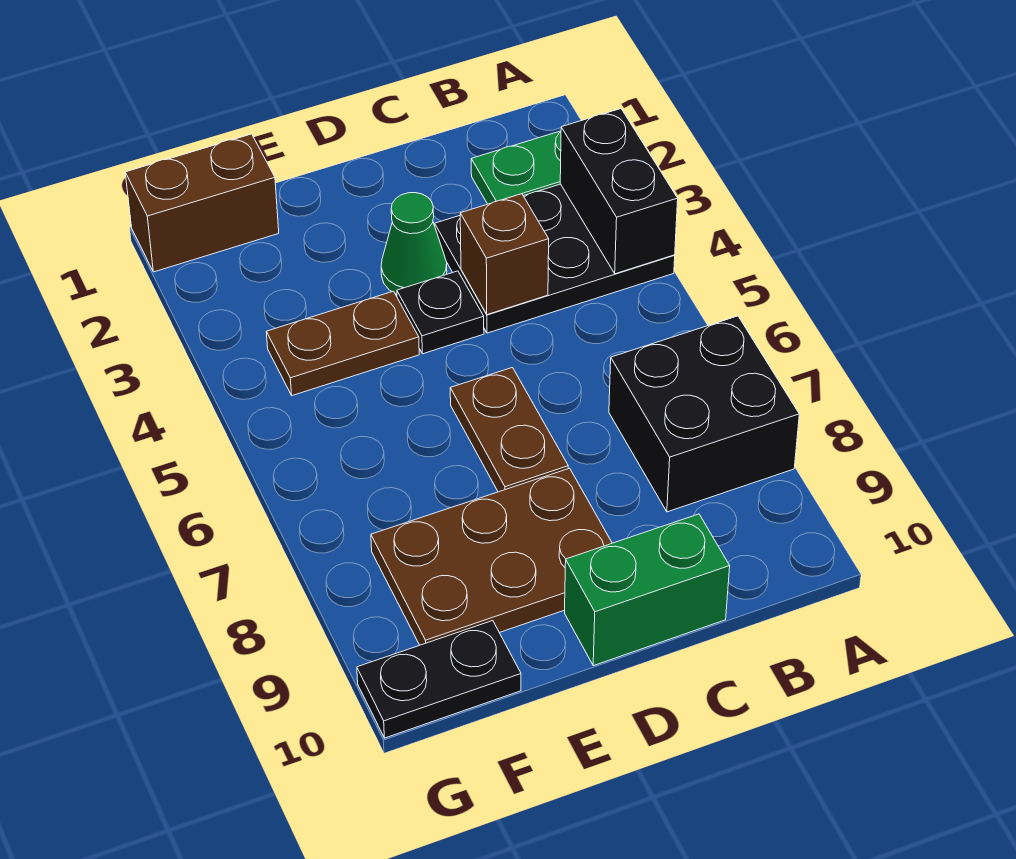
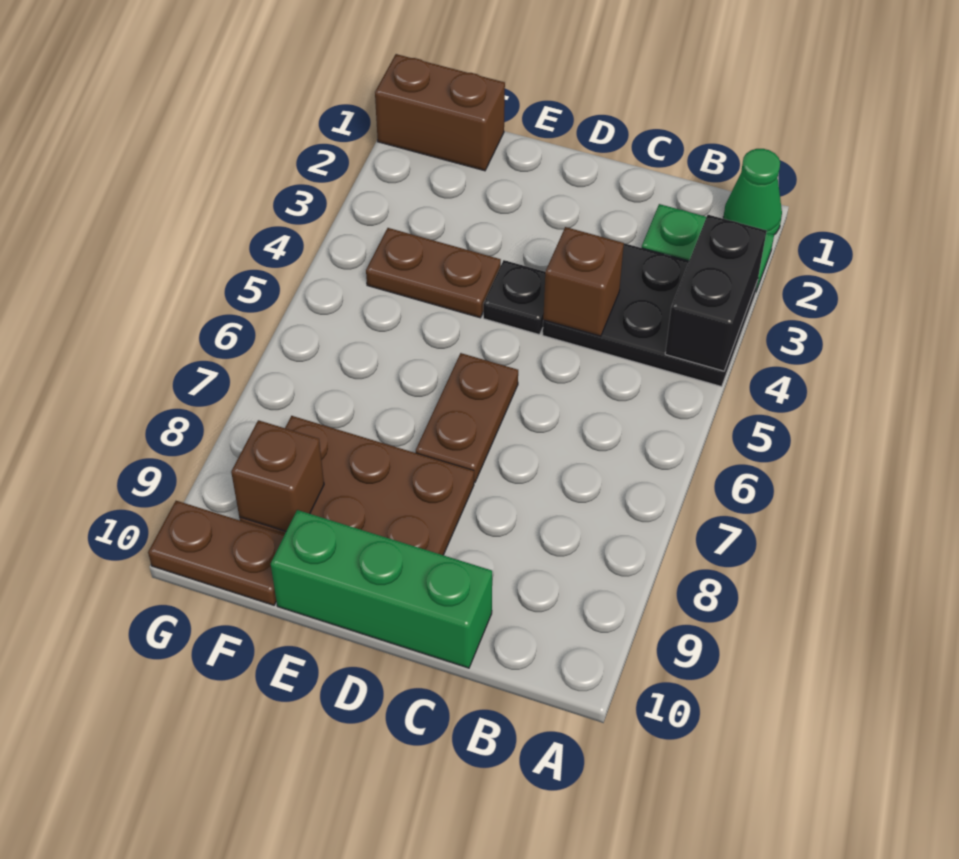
black brick A7:B8 level 1 -> none
green brick C10:D10 level 1 -> green brick C10:E10 level 1
green cone D3 level 1 -> green cone A1 level 1
none -> brown brick F9 level 2
black plate F10:G10 level 1 -> brown plate F10:G10 level 1

